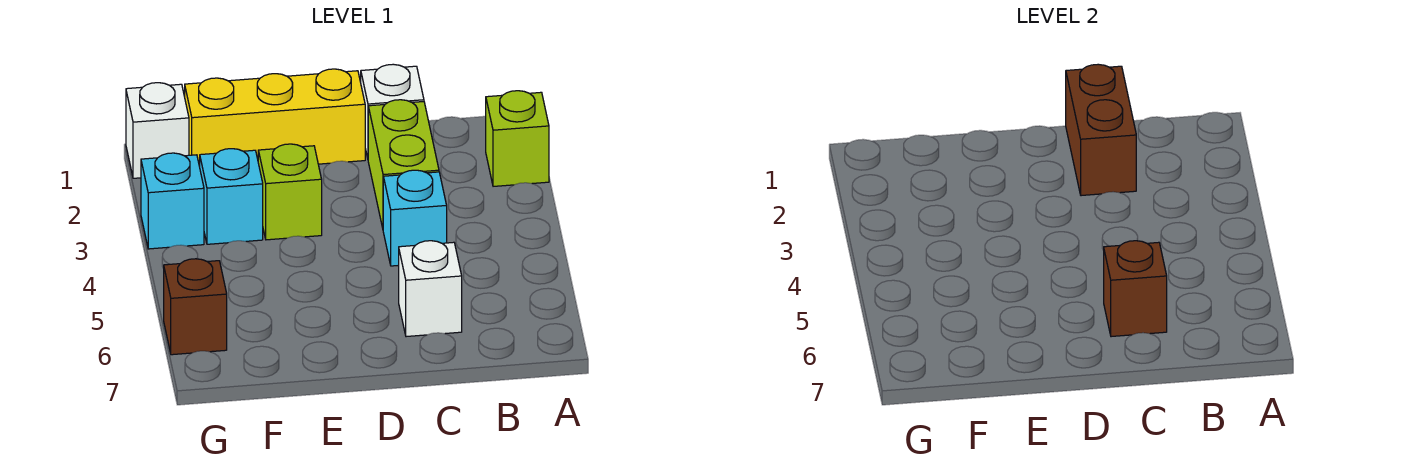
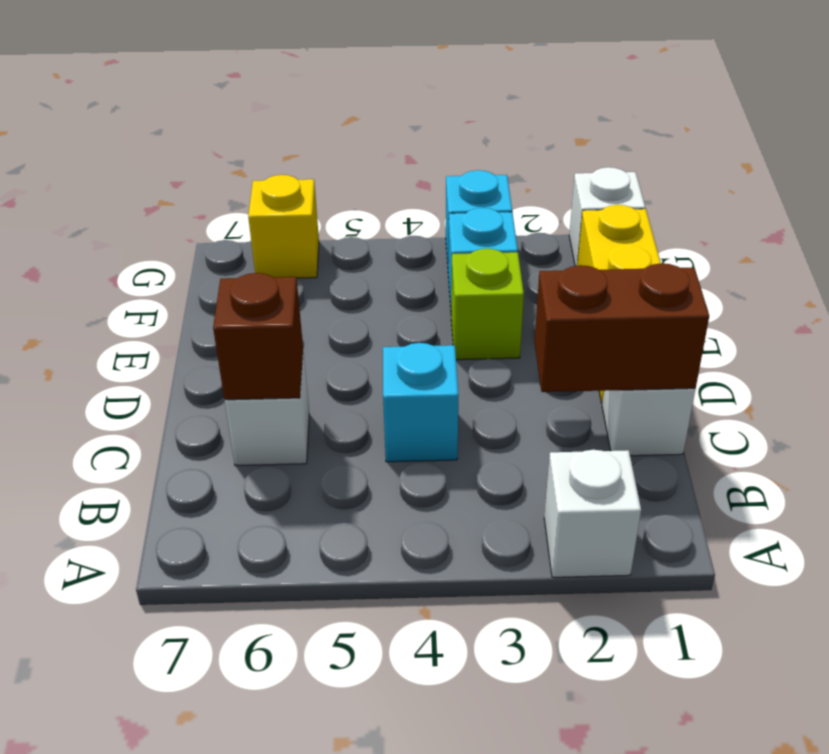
lime brick A2 level 1 -> white brick A2 level 1
lime brick C2:C3 level 1 -> none
brown brick G6 level 1 -> yellow brick G6 level 1

